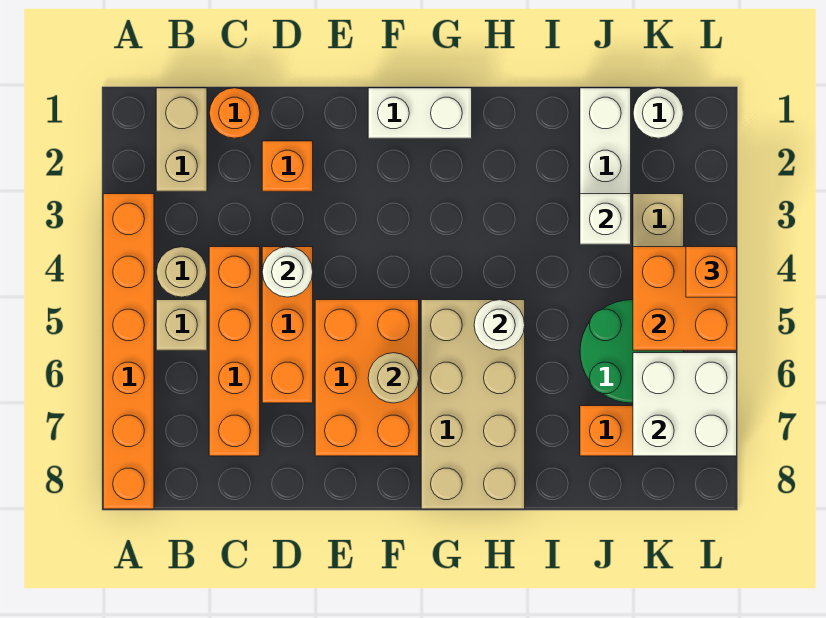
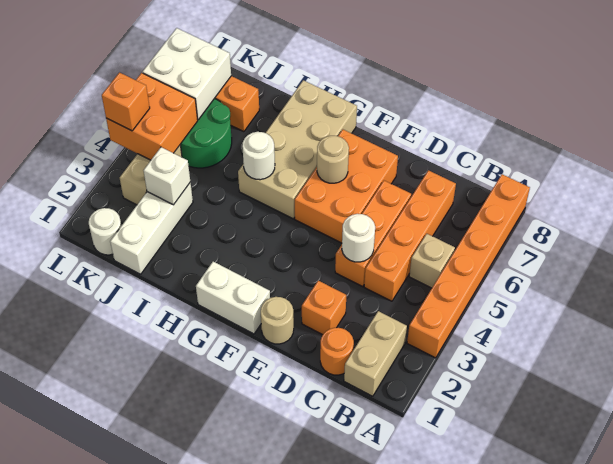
tan round brick B4 level 1 -> tan round brick E1 level 1

